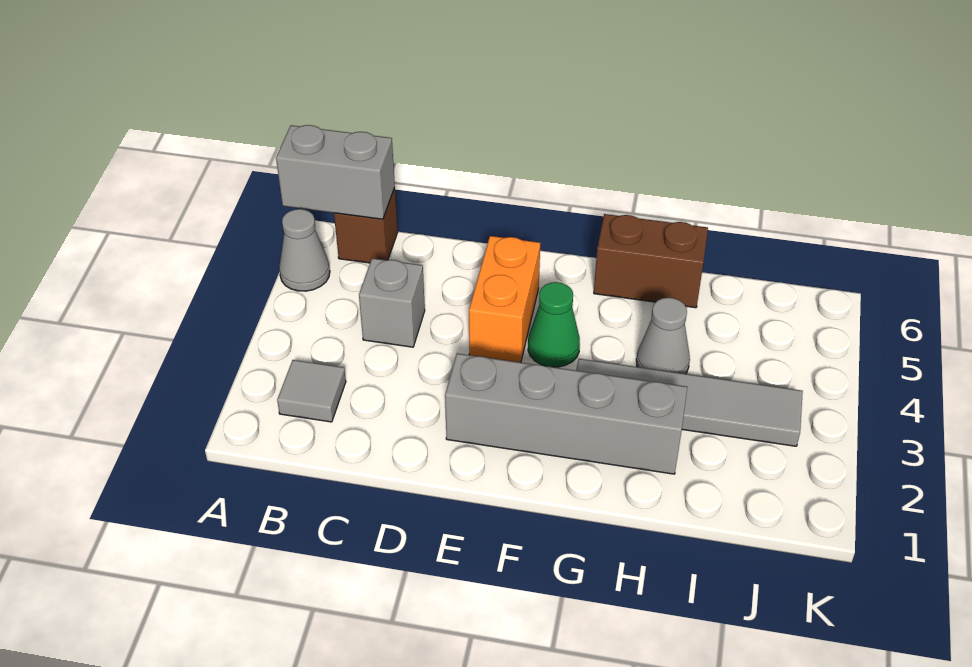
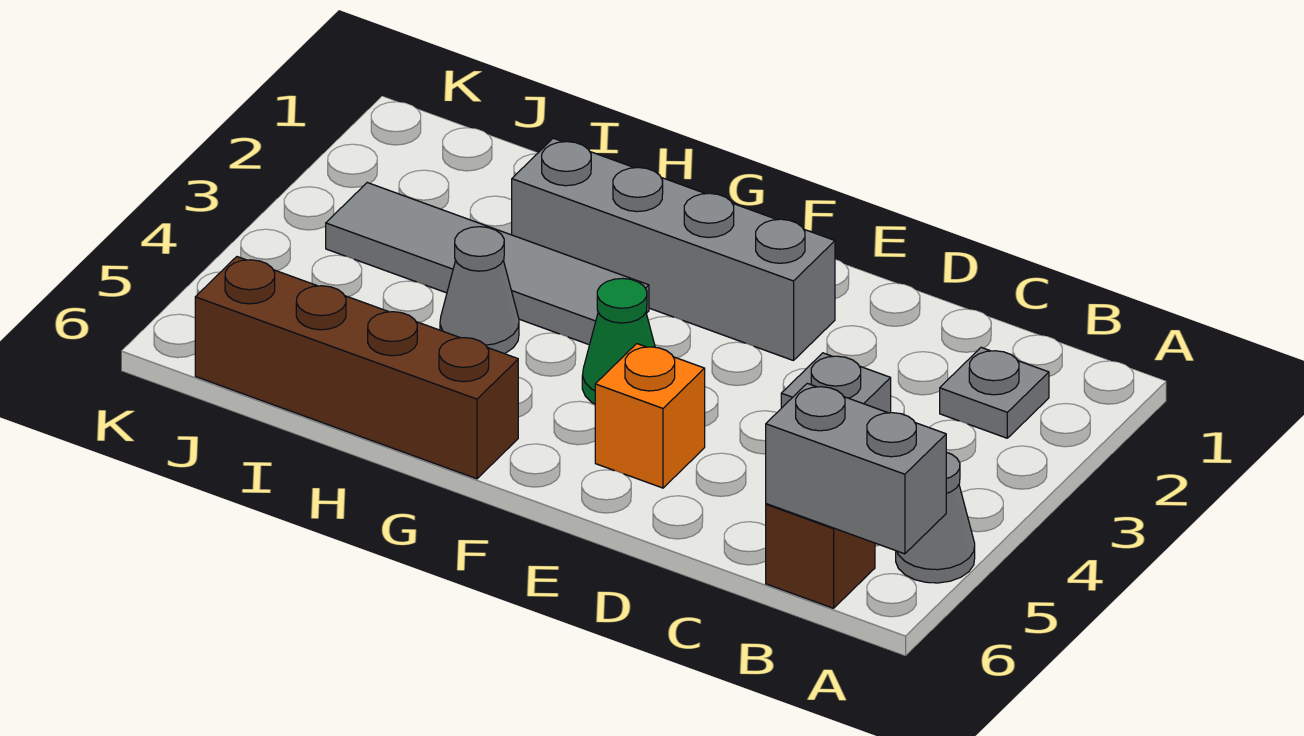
grey tile B2 level 1 -> grey plate B2 level 1
orange brick E4:E5 level 1 -> orange brick E5 level 1
brown brick G6:H6 level 1 -> brown brick G6:J6 level 1

